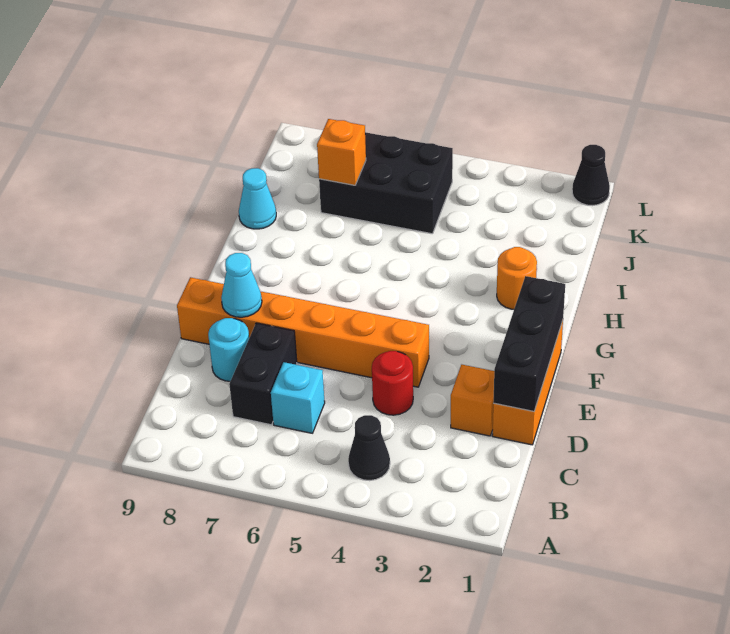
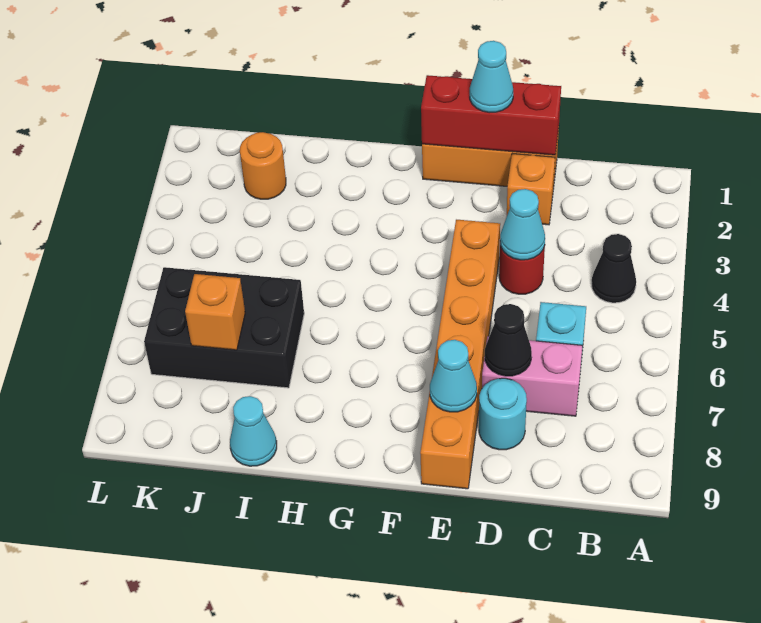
black brick C7:D7 level 1 -> pink brick C7:D7 level 1
black brick D1:F1 level 2 -> red brick D1:F1 level 2
none -> cyan cone D4 level 2
none -> cyan cone E1 level 3
orange round brick H2 level 1 -> orange round brick J2 level 1
black brick J5:K7 level 1 -> black brick I6:K7 level 1
black cone L1 level 1 -> black cone D7 level 2

